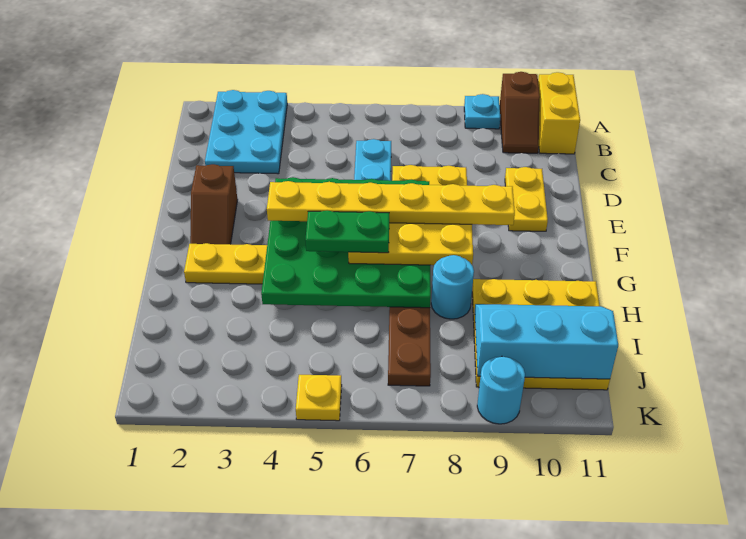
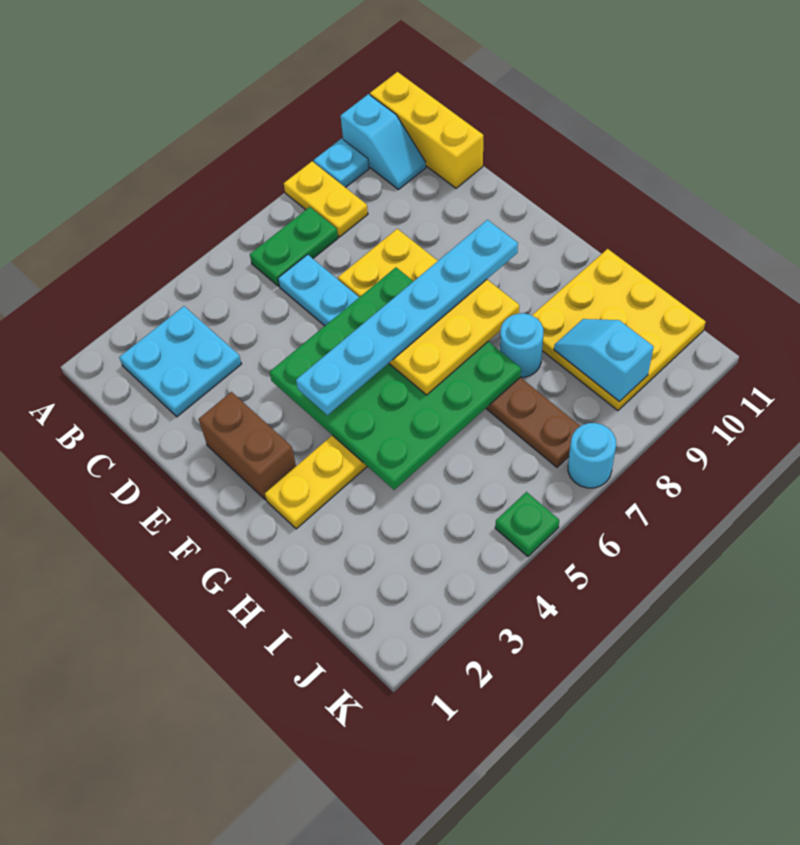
cyan plate A2:C3 level 1 -> cyan plate B2:C3 level 1
brown slope A10:B10 level 1 top A -> cyan slope A10:B10 level 1 top A
yellow brick A11:B11 level 1 -> yellow brick A11:C11 level 1
yellow plate D10:E10 level 1 -> yellow plate A8:B8 level 1
brown slope E2:F2 level 1 top E -> brown brick E2:F2 level 1
yellow plate F4:F9 level 4 -> cyan plate F4:F9 level 4
green plate G5:G6 level 4 -> green plate B6:B7 level 1
cyan slope I9:J11 level 2 top J -> cyan slope I9:J9 level 2 top J
yellow plate K5 level 1 -> green plate K5 level 1
cyan round brick K9 level 1 -> cyan round brick K7 level 1

